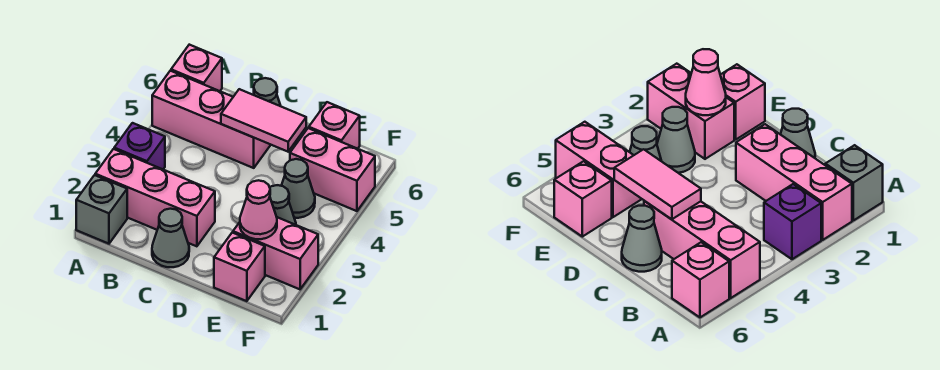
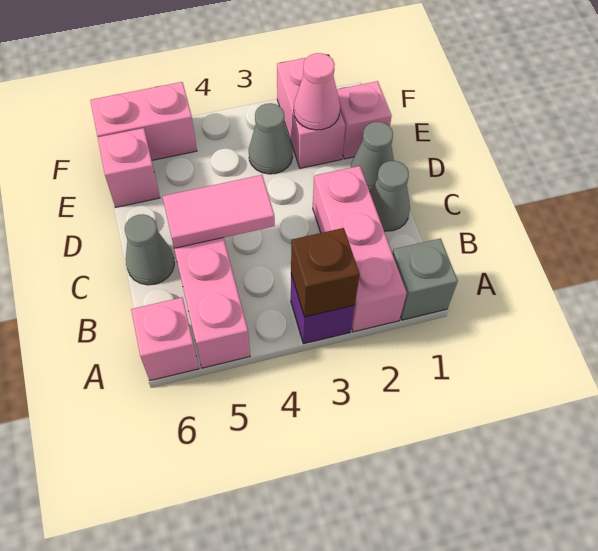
none -> brown brick A3 level 2
pink tile C5:D5 level 2 -> pink tile C4:C5 level 2
grey cone E4 level 1 -> grey cone D1 level 1
pink brick E5:F5 level 1 -> pink brick F5:F6 level 1

